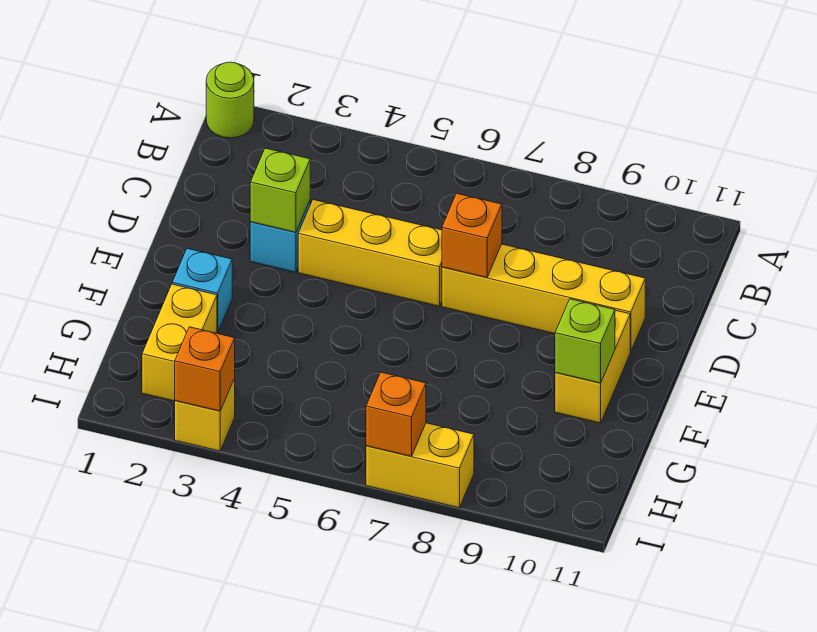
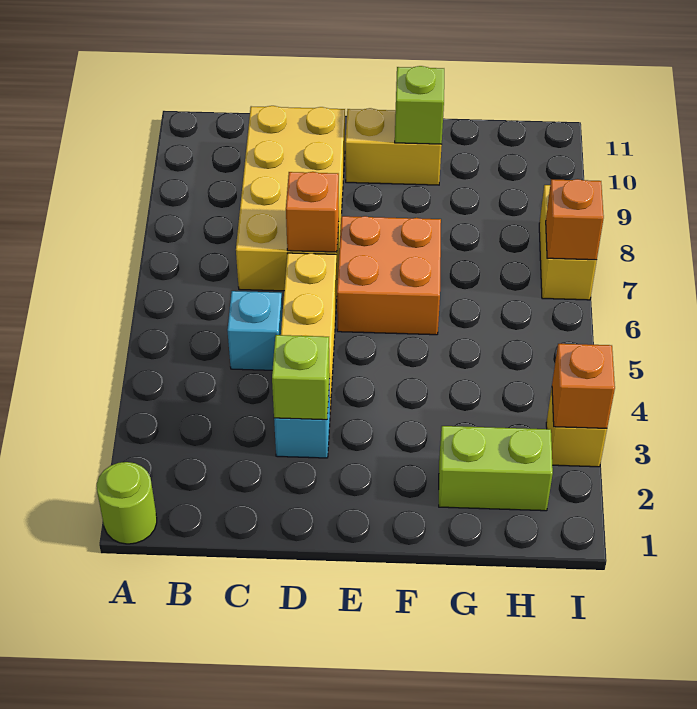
yellow brick D7:D10 level 1 -> yellow brick C7:D10 level 1
none -> orange brick E6:F7 level 1
cyan brick F2 level 1 -> cyan brick C5 level 1
yellow brick G2:H2 level 1 -> lime brick G2:H2 level 1

